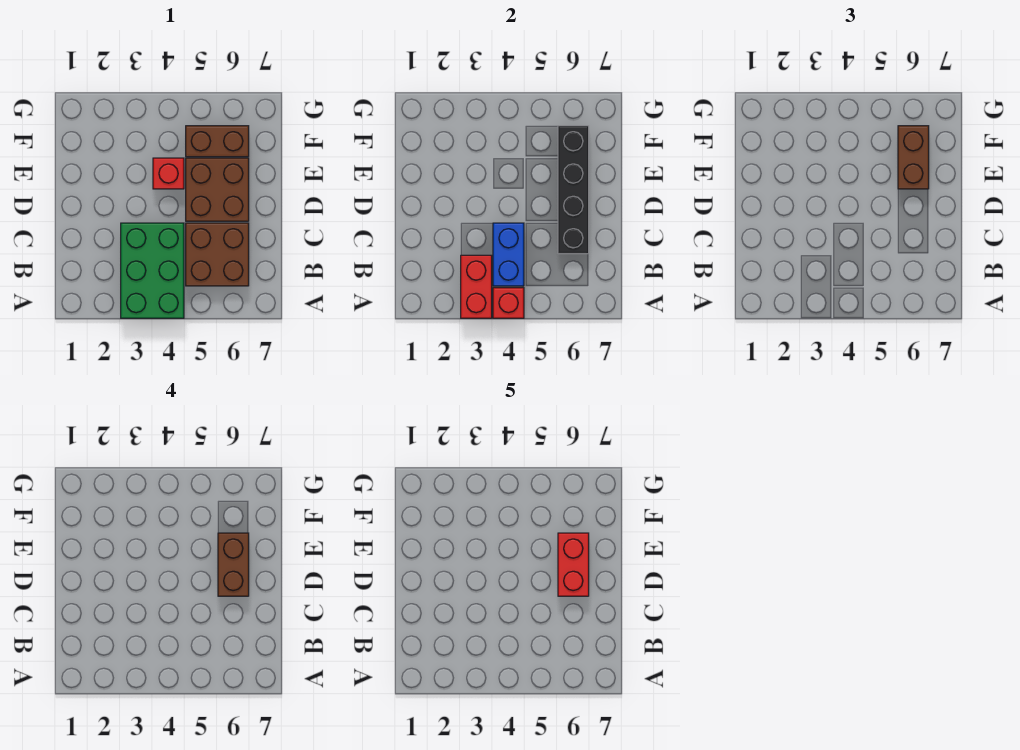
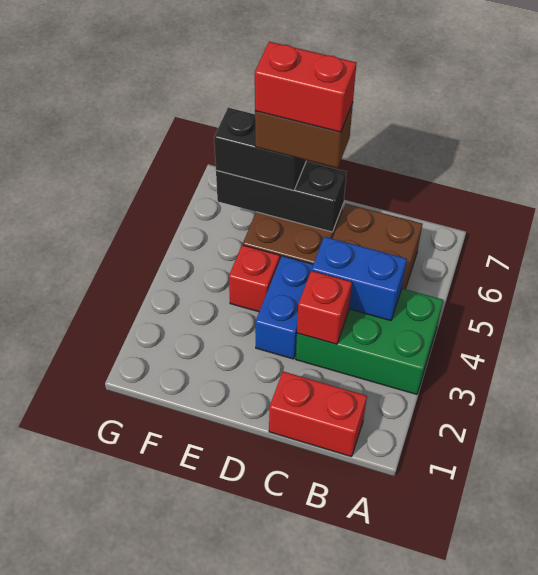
red brick A3:B3 level 2 -> red brick B1:C1 level 1
red brick A4 level 2 -> red brick C3 level 2
black brick C6:F6 level 2 -> black brick D6:F6 level 2
none -> blue brick D3:D4 level 1
brown brick E6:F6 level 3 -> black brick E6:F6 level 3
brown brick F5:F6 level 1 -> none

